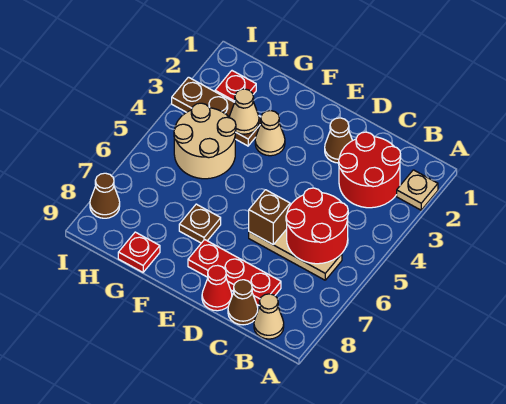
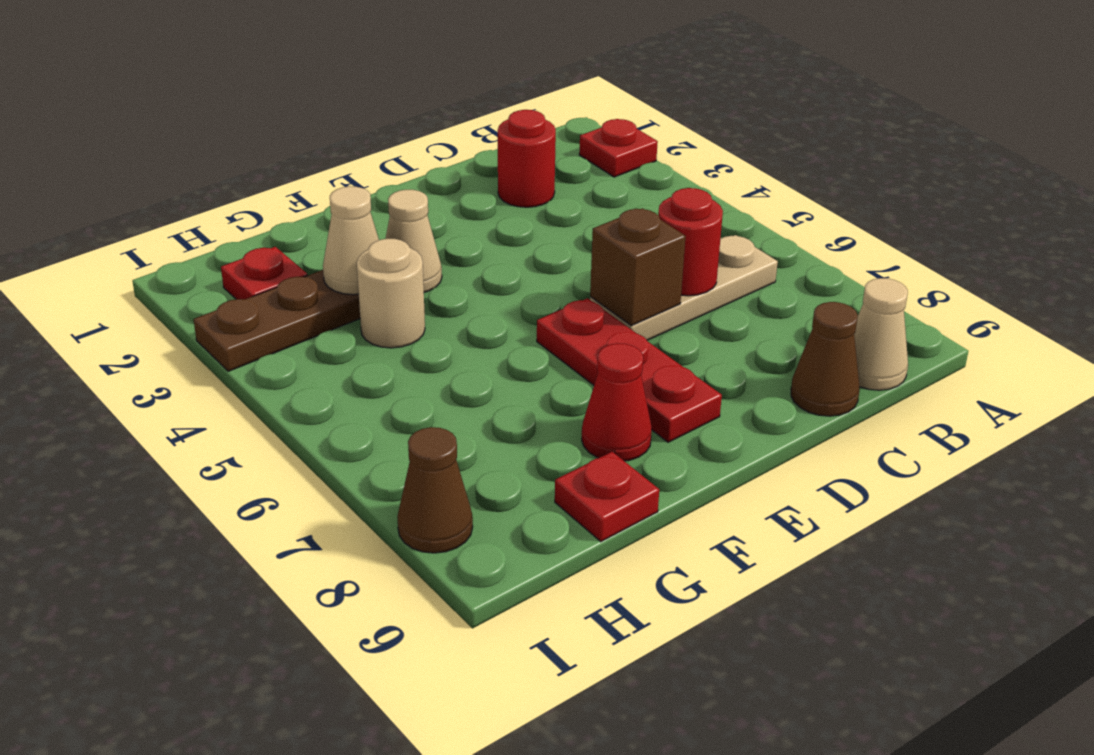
tan plate A2 level 1 -> red plate A2 level 1
red round brick B2:C3 level 1 -> red round brick C2 level 1
red round brick B5:C6 level 2 -> red round brick C6 level 2
red plate C8:E8 level 1 -> red plate E6:E8 level 1
brown cone D2 level 1 -> none
red cone D9 level 1 -> red cone F8 level 1
brown plate F7 level 1 -> none
tan round brick G4:H5 level 1 -> tan round brick G4 level 1

